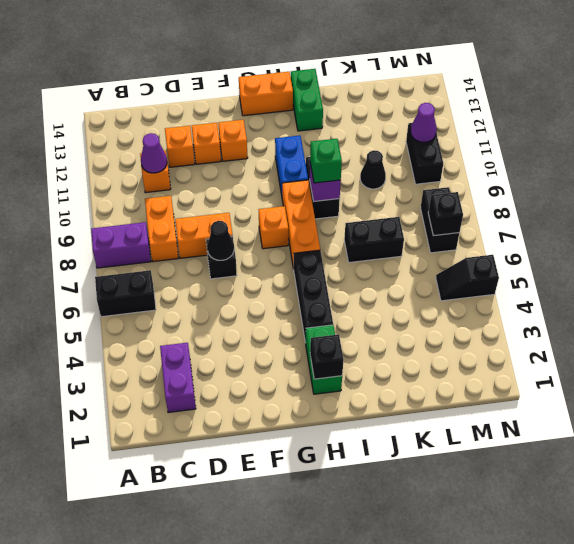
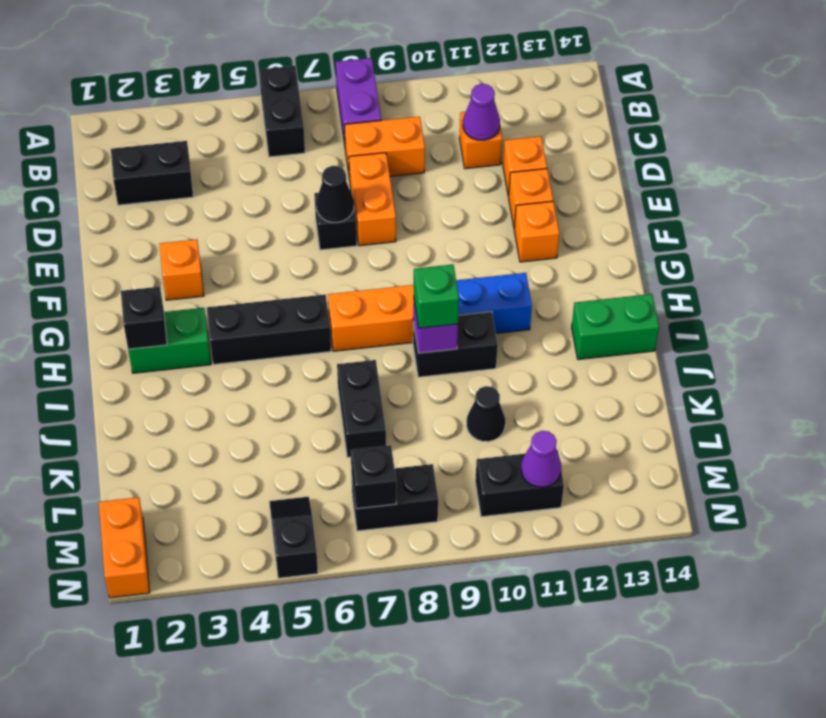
purple brick C2:C3 level 1 -> black brick C2:C3 level 1
orange brick G8 level 1 -> orange brick F3 level 1
orange brick G14:H14 level 1 -> orange brick M1:N1 level 1

